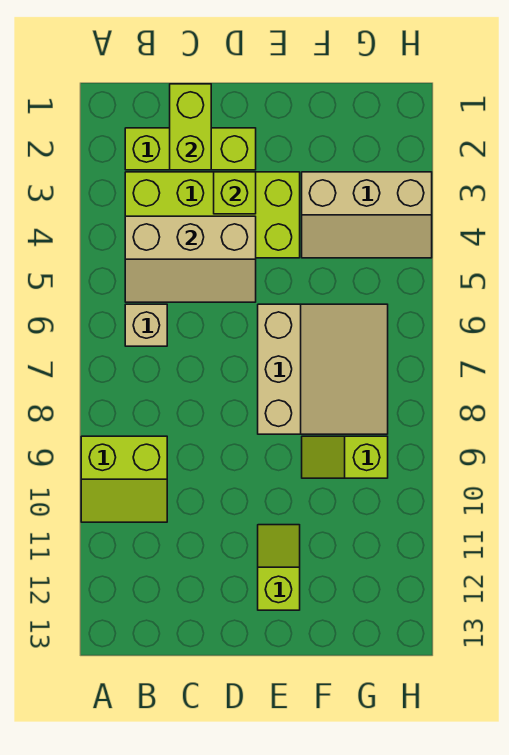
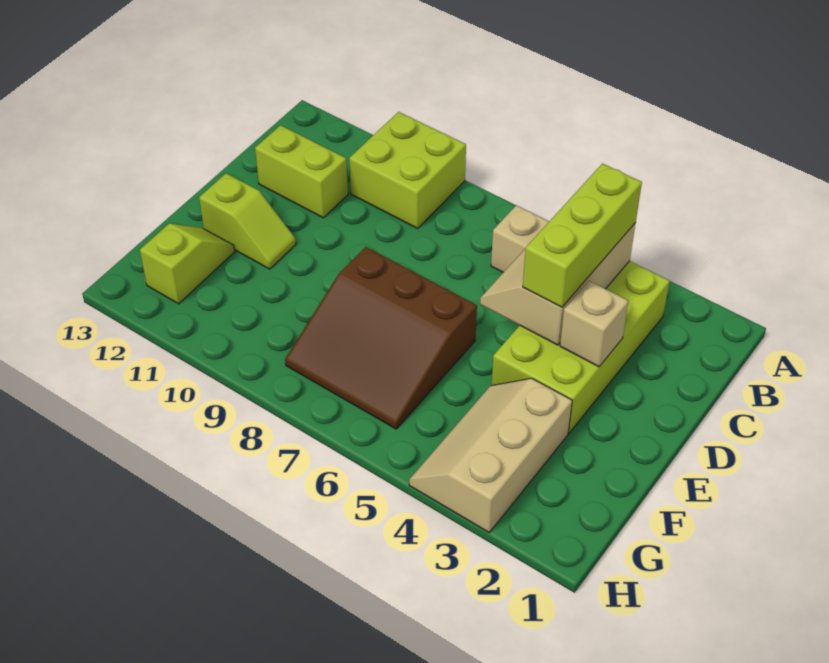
lime slope A9:B10 level 1 top 9 -> lime brick A9:B10 level 1
lime brick B2:D2 level 1 -> lime brick B4:D4 level 3
lime brick C1:C2 level 2 -> lime brick C11:C12 level 1
lime brick D3 level 2 -> tan brick D3 level 2
tan slope E6:G8 level 1 top E -> brown slope E6:G8 level 1 top E
lime slope F9:G9 level 1 top G -> lime slope F12:G12 level 1 top G

